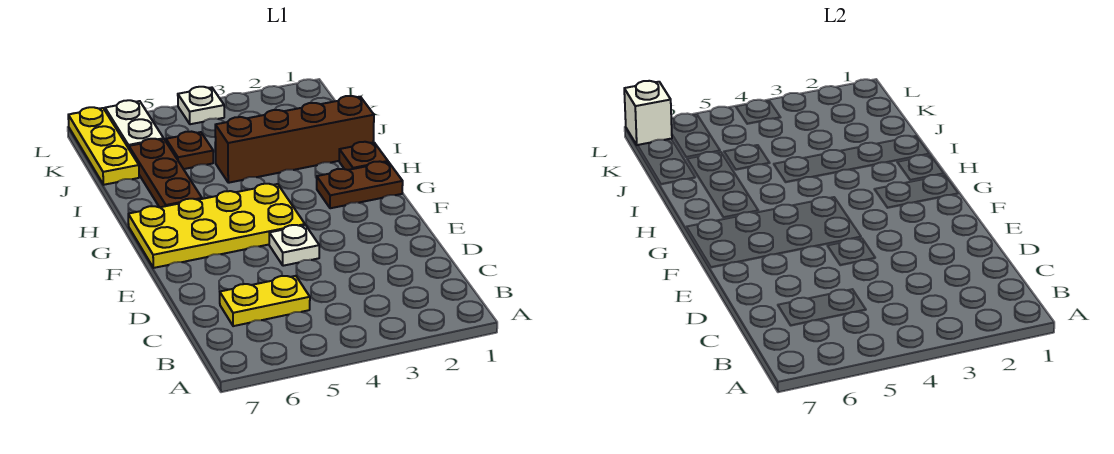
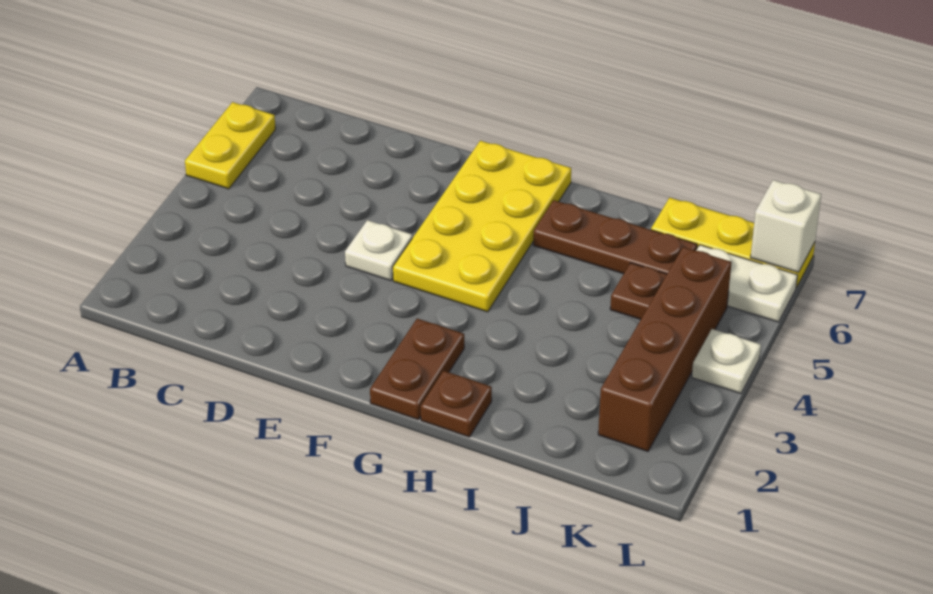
yellow plate C5:C6 level 1 -> yellow plate A5:A6 level 1
brown brick I1:I4 level 1 -> brown brick K2:K5 level 1

